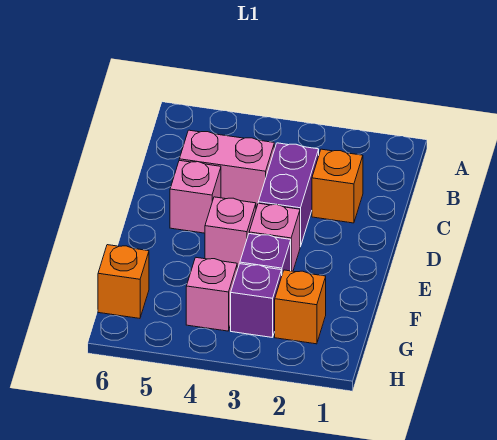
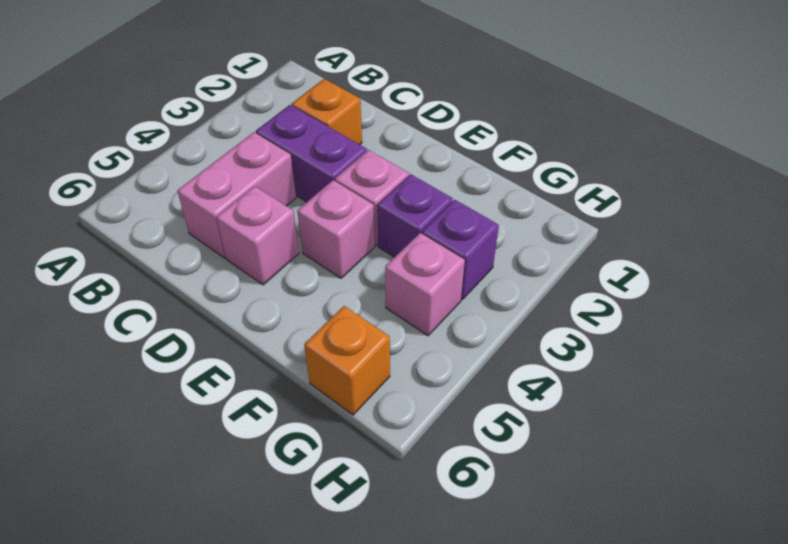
orange brick G2 level 1 -> none

